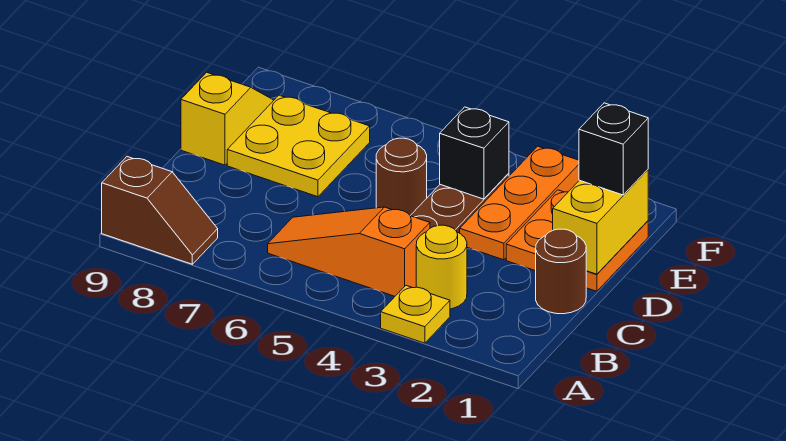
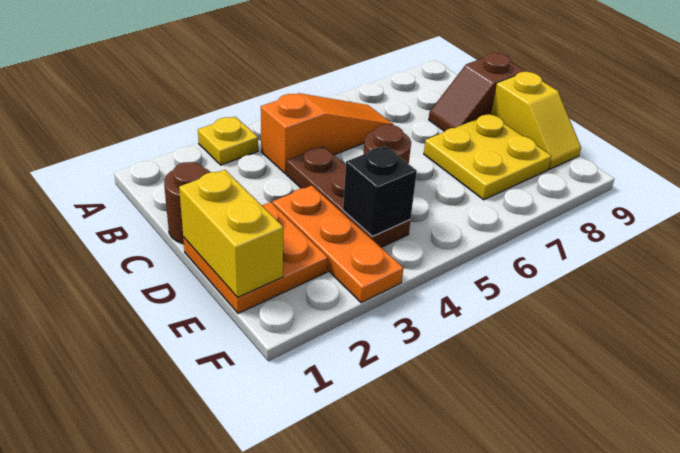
brown slope A8:A9 level 1 top 9 -> brown slope C8:C9 level 1 top 9
yellow round brick B3 level 1 -> none
black brick E1 level 3 -> none

